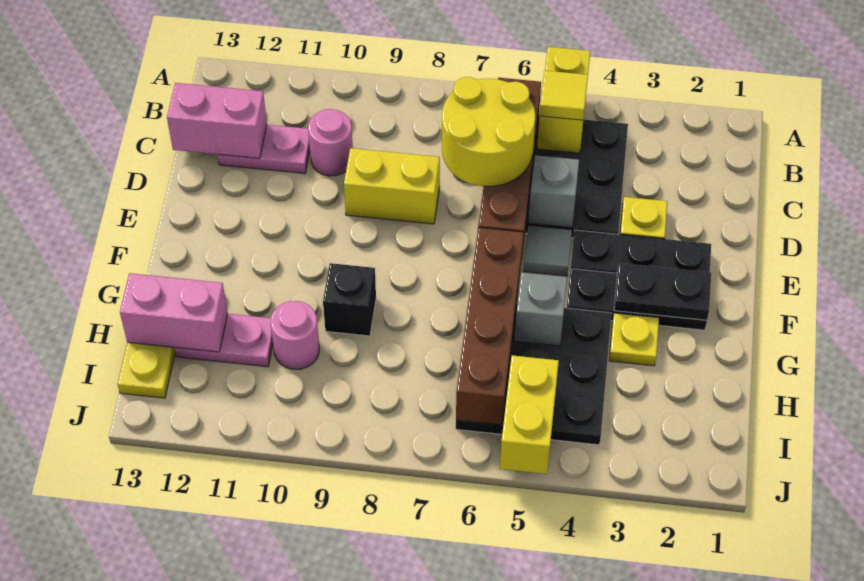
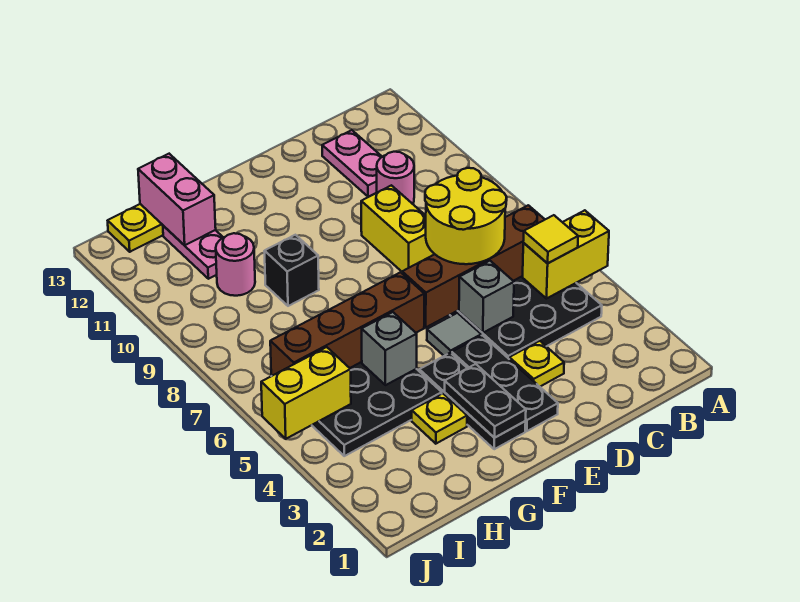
pink brick C12:C13 level 2 -> none

